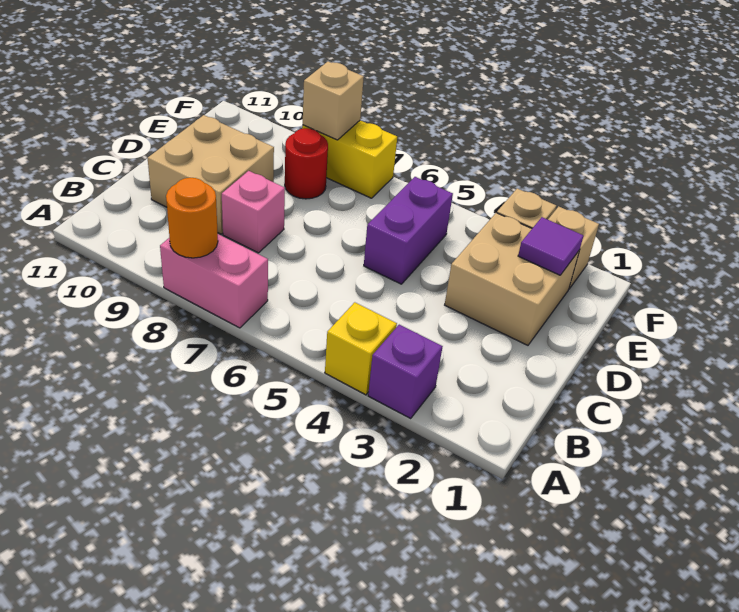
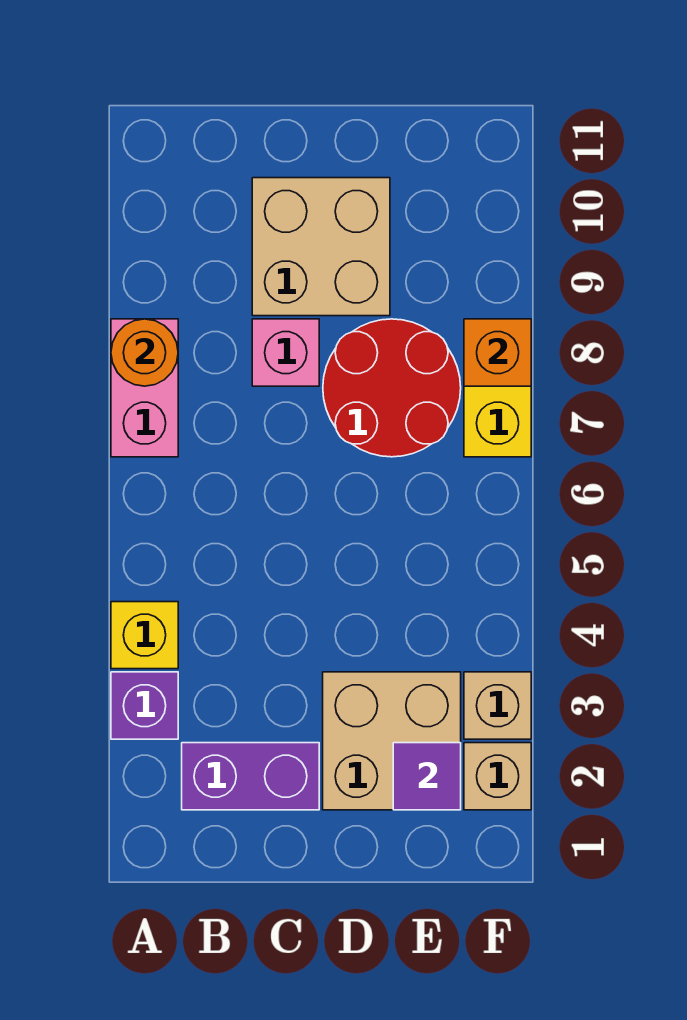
purple brick D5:E5 level 1 -> purple brick B2:C2 level 1
red round brick E8 level 1 -> red round brick D7:E8 level 1
tan brick F8 level 2 -> orange brick F8 level 2

